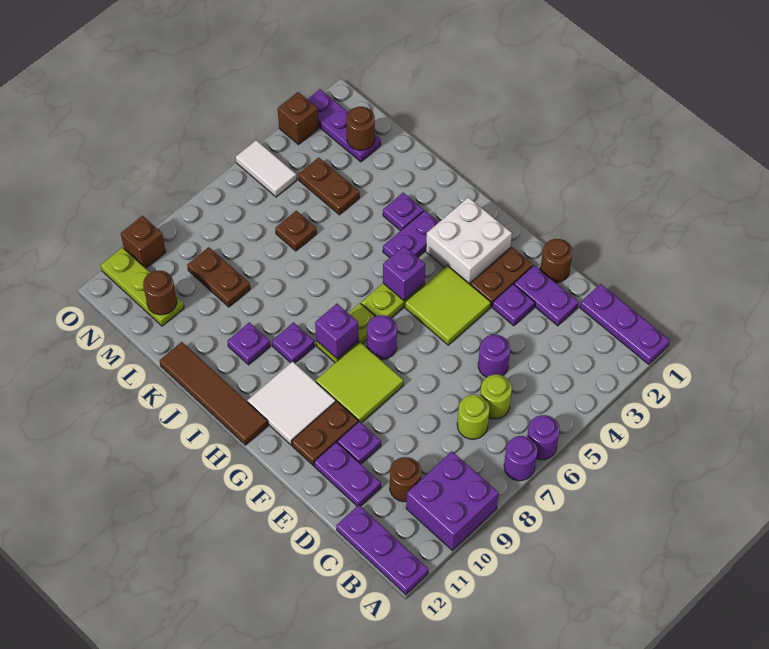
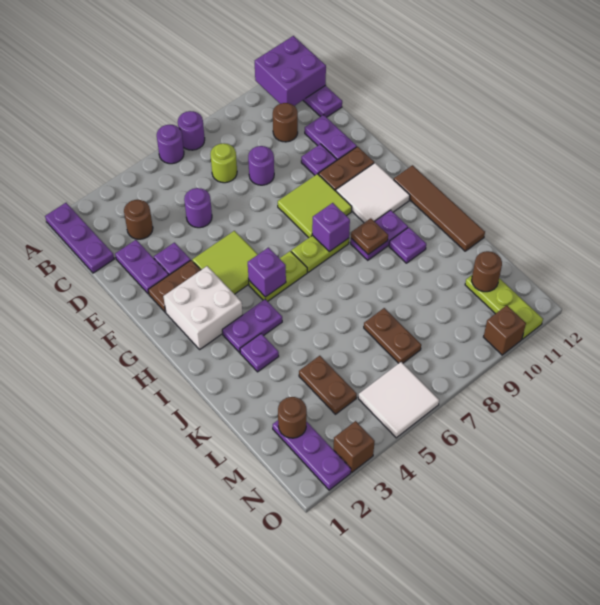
purple brick A9:B10 level 1 -> purple brick A11:B12 level 2
lime round brick C6 level 1 -> none
brown round brick E1 level 1 -> brown round brick C3 level 1
purple round brick G7 level 1 -> purple round brick D8 level 1
purple plate I9 level 1 -> purple plate I9:I10 level 1
brown plate L6 level 1 -> brown plate I9 level 2
brown plate L9:M9 level 1 -> brown plate L7:M7 level 1
white tile N5:O5 level 1 -> white tile N5:O6 level 1

